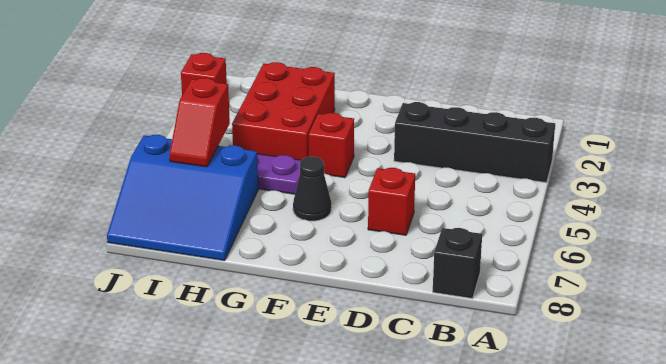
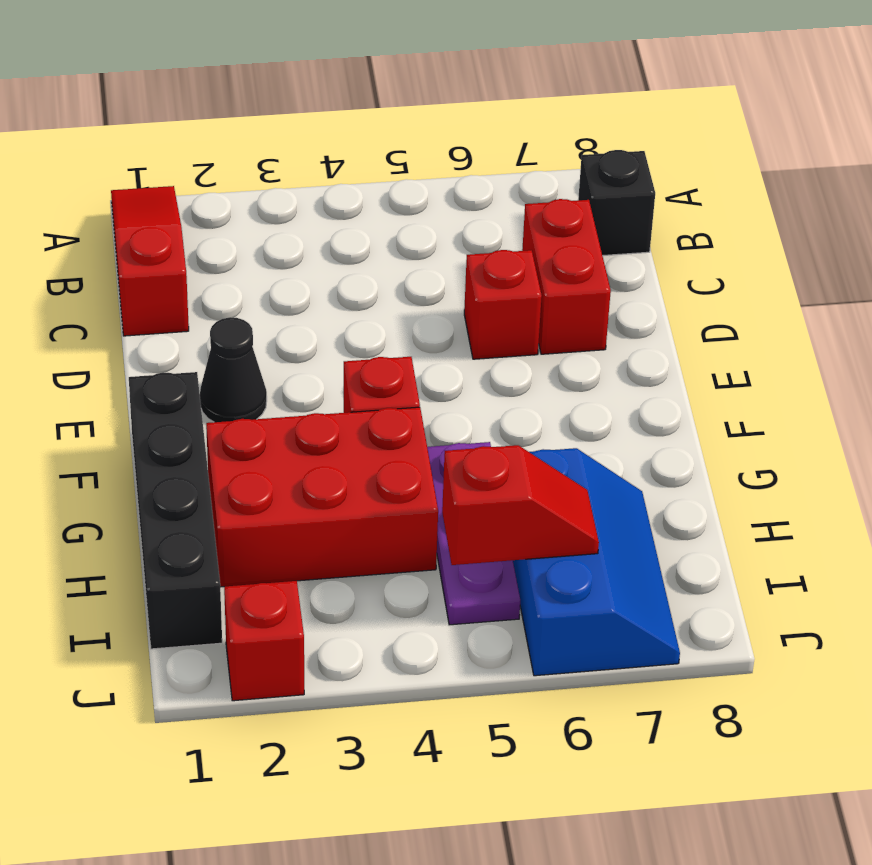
none -> red slope A1:C1 level 1 top C
black brick A3:D3 level 1 -> black brick F1:I1 level 1
none -> red brick C7:D7 level 1
black cone F6 level 1 -> black cone E2 level 1
blue slope H6:J8 level 1 top 6 -> blue slope H6:J7 level 1 top 6

